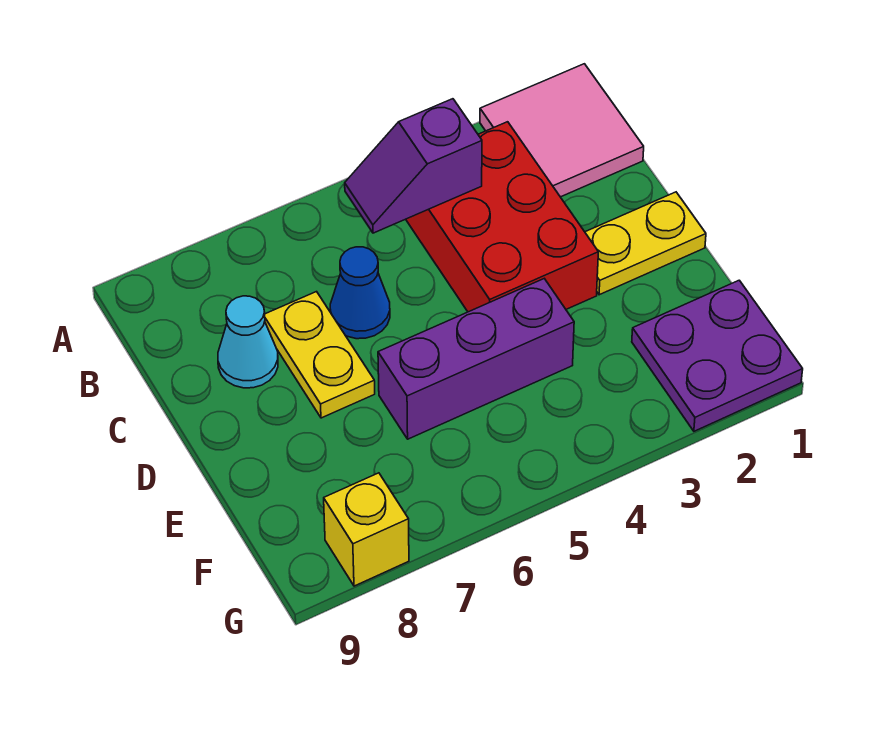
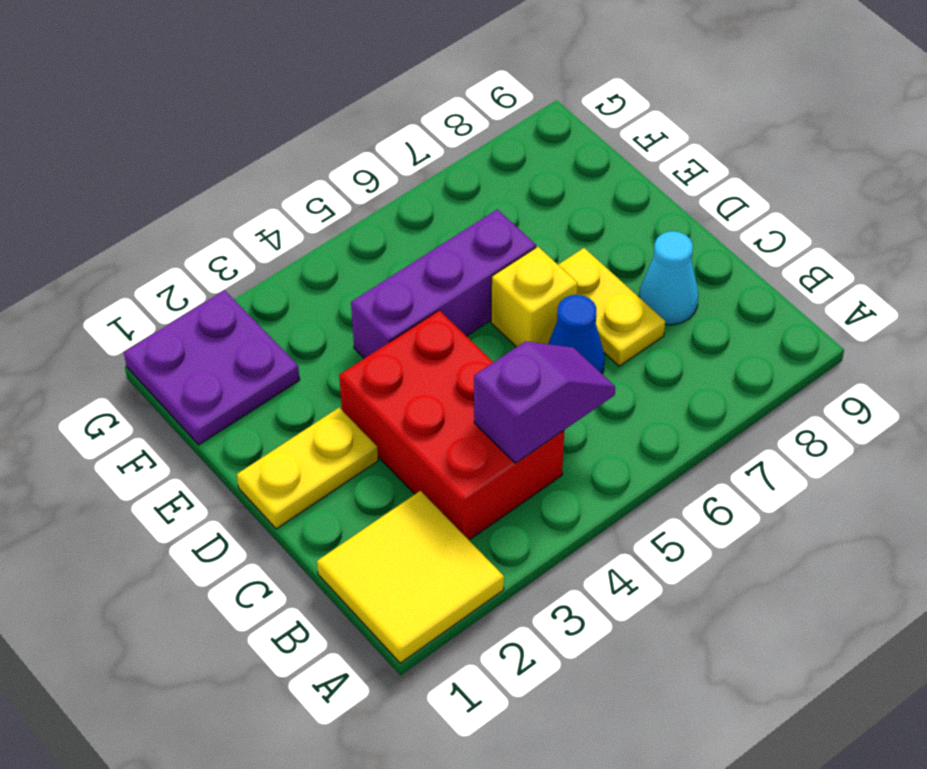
pink tile A1:B2 level 1 -> yellow tile A1:B2 level 1
yellow brick G8 level 1 -> yellow brick D6 level 1

